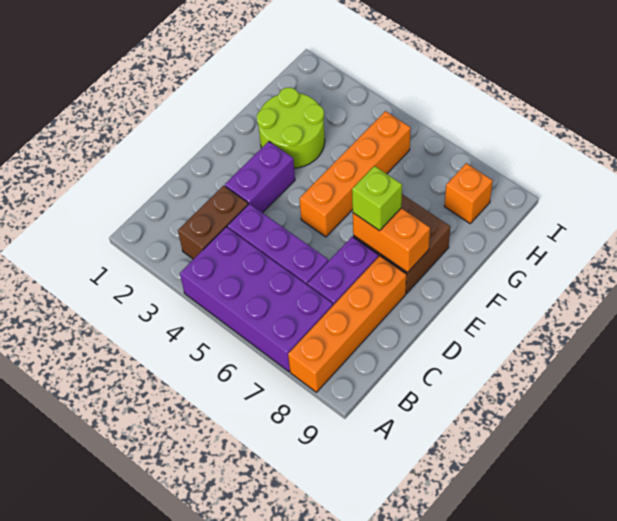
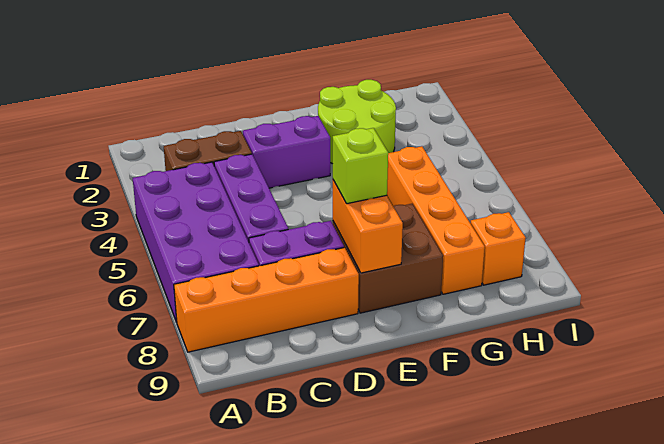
orange brick E5:H5 level 1 -> orange brick G5:G8 level 1

